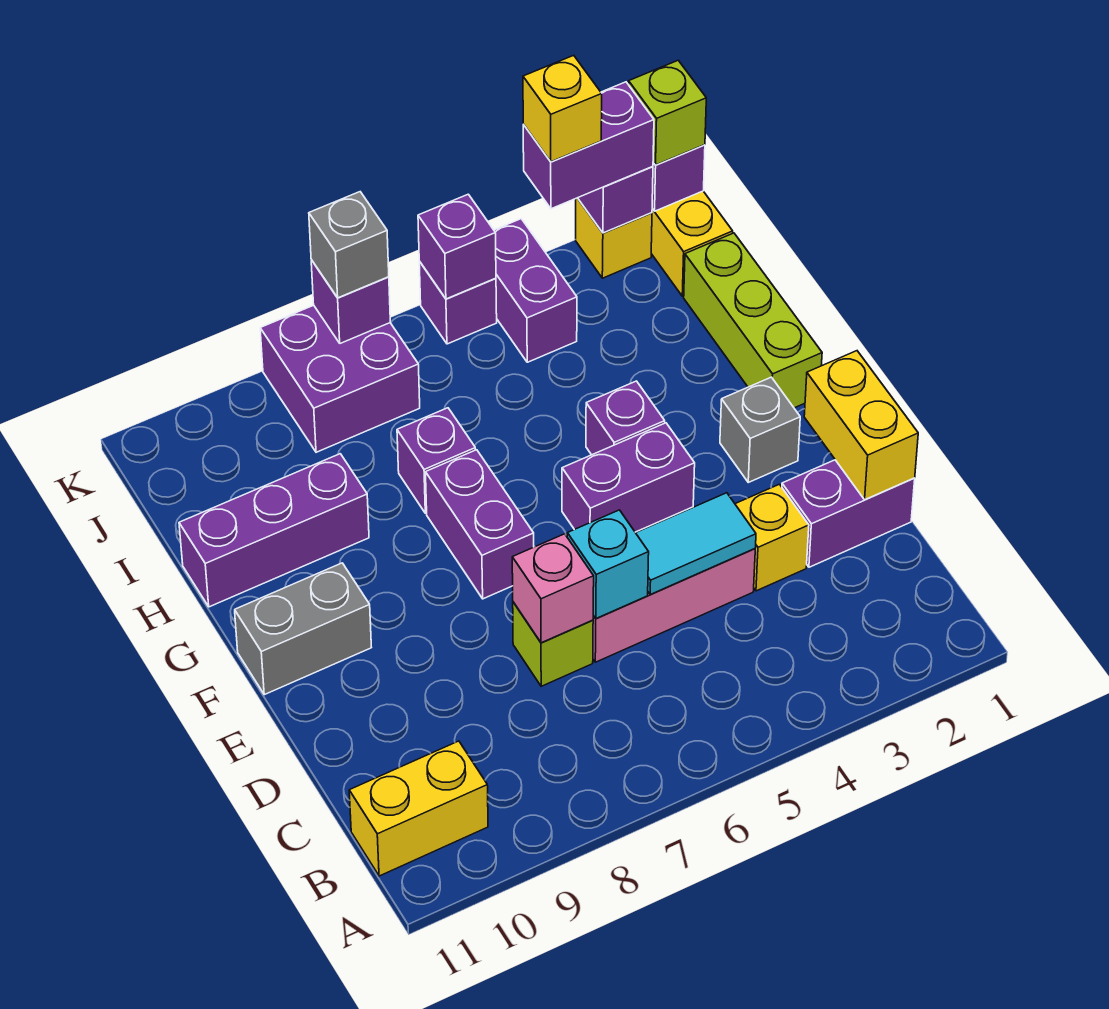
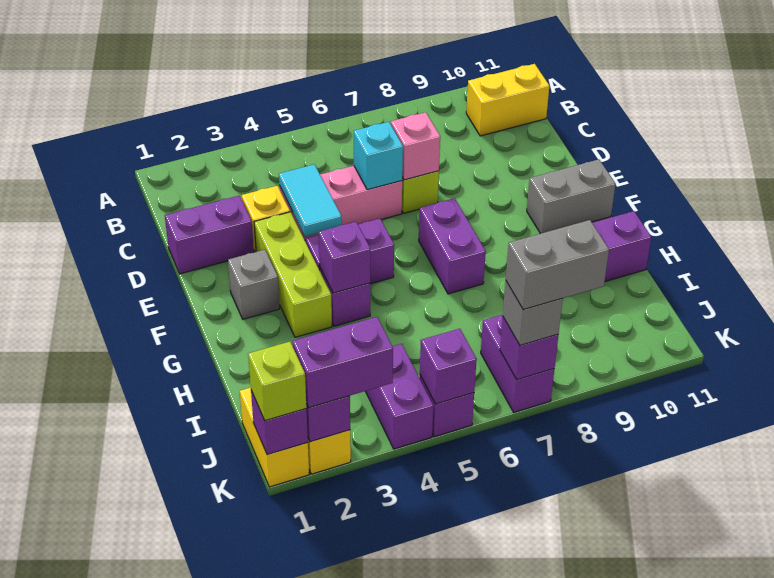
yellow brick D1:E1 level 2 -> none
cyan tile D4:D5 level 2 -> cyan tile D4:E4 level 2
lime brick G1:I1 level 1 -> lime brick E3:G3 level 1
purple brick H7 level 1 -> purple brick G4 level 2
purple brick J7:K8 level 1 -> purple brick J7:K7 level 1
yellow brick K3 level 4 -> none
none -> grey brick K7:K8 level 4

